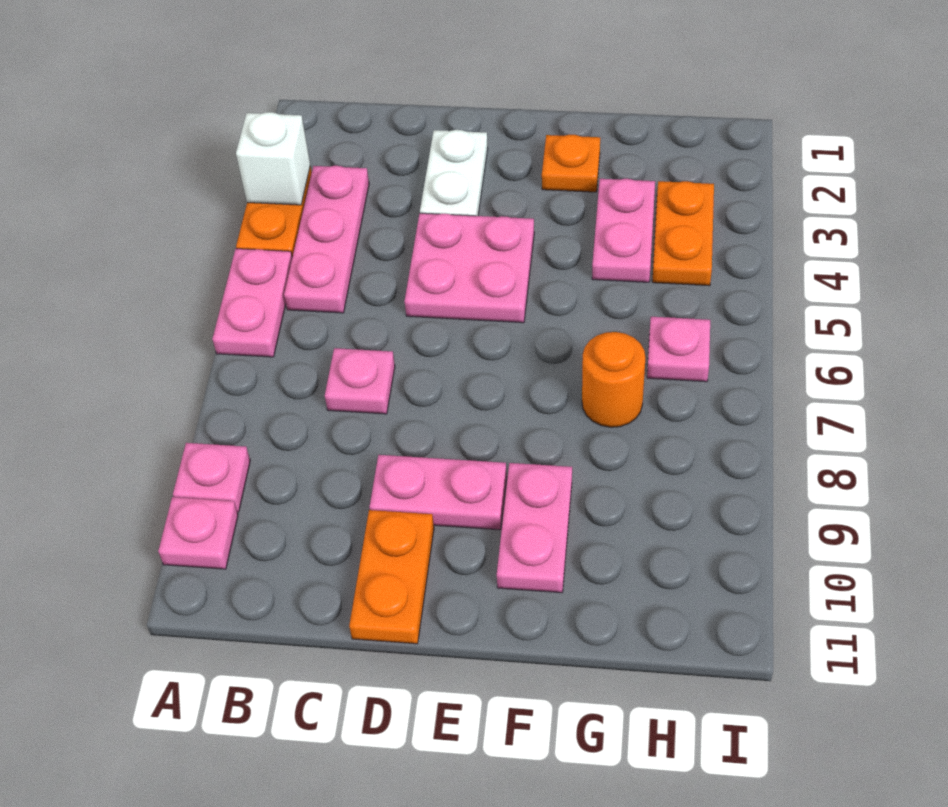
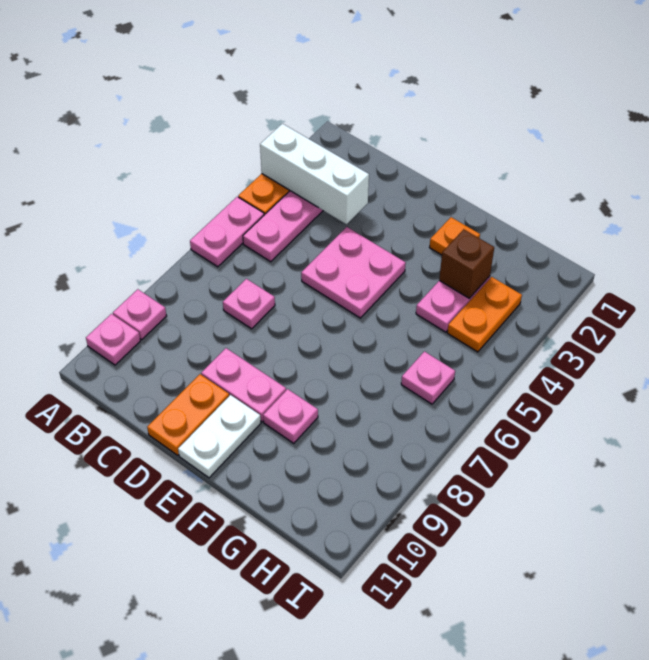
white brick A3 level 2 -> white brick A3:C3 level 2
white plate D2:D3 level 1 -> white plate E10:E11 level 1
pink plate F9:F10 level 1 -> pink plate F9 level 1
none -> brown brick G3 level 2
orange round brick G7 level 1 -> none

